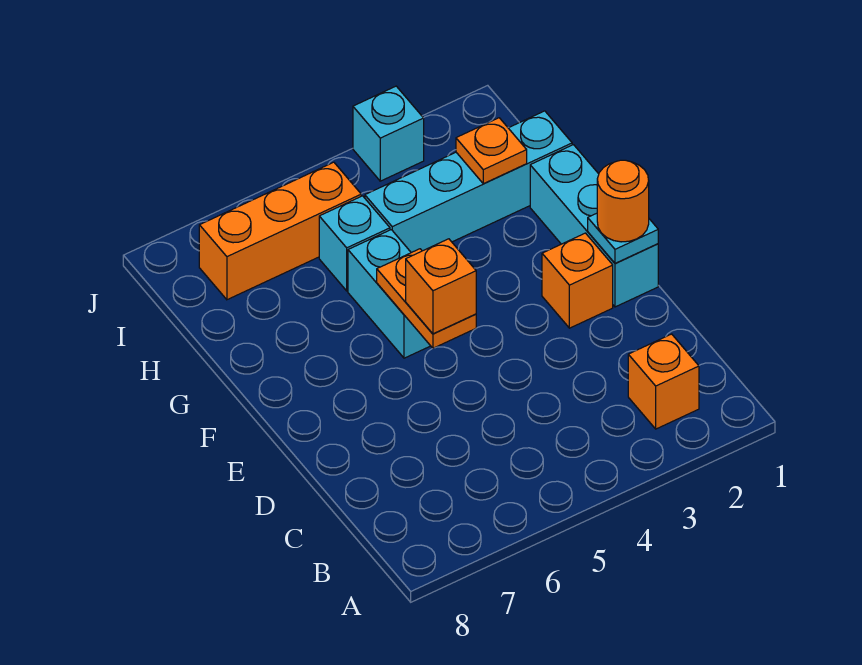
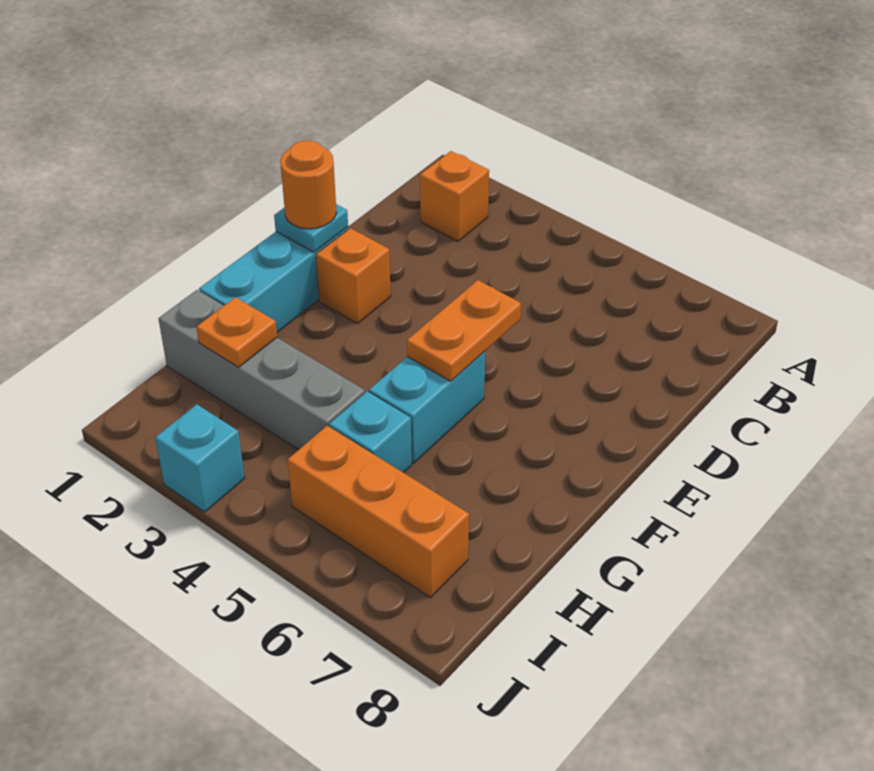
orange brick E5 level 3 -> none
cyan brick H1:H4 level 1 -> grey brick H1:H4 level 1

